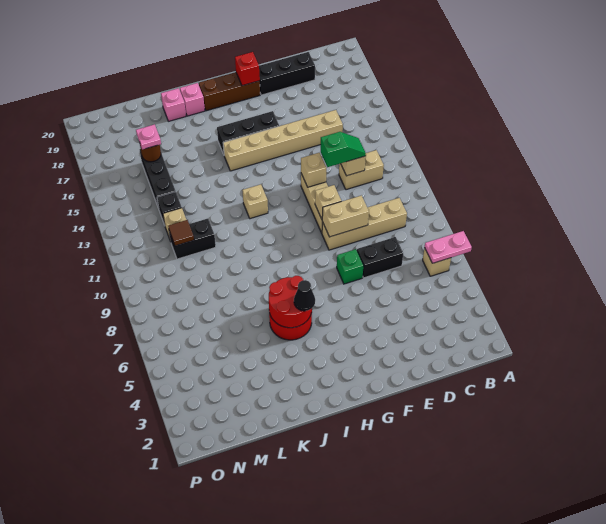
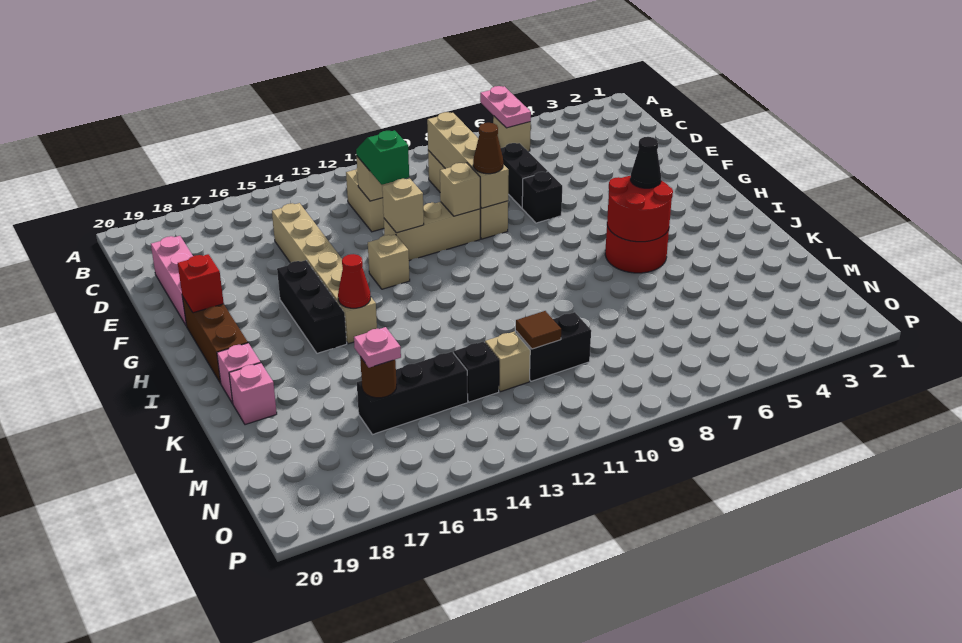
black brick D19:F19 level 1 -> pink brick D19:F19 level 1
tan brick E9:F9 level 2 -> tan brick C9:F9 level 2
green brick F7 level 1 -> black brick F7 level 1
none -> brown cone F9 level 3
tan brick I12 level 1 -> tan brick G13 level 1
none -> red cone I15 level 2
black brick L11:M11 level 1 -> black brick M10:M11 level 1

